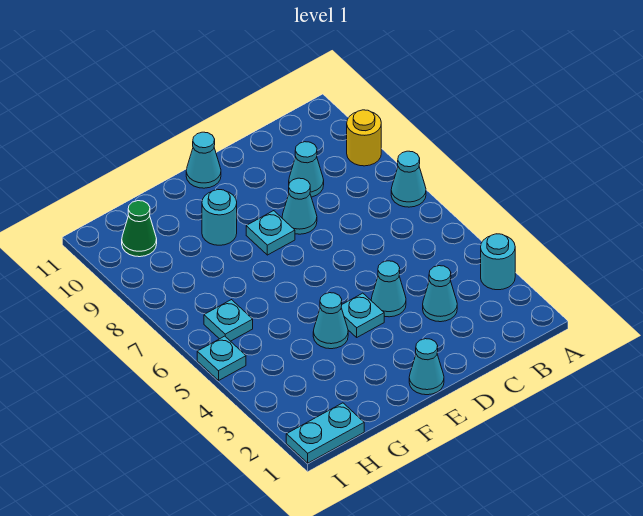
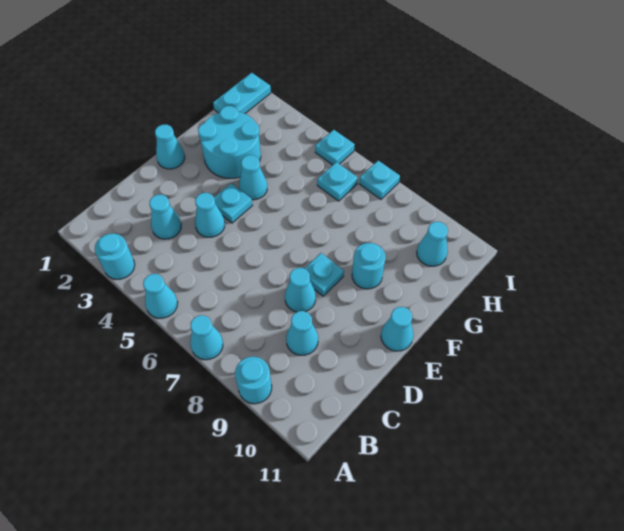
none -> cyan cone A5 level 1
yellow round brick A9 level 1 -> cyan round brick A9 level 1
none -> cyan round brick F2:G3 level 1
green cone H10 level 1 -> cyan cone H10 level 1
none -> cyan plate I7 level 1

